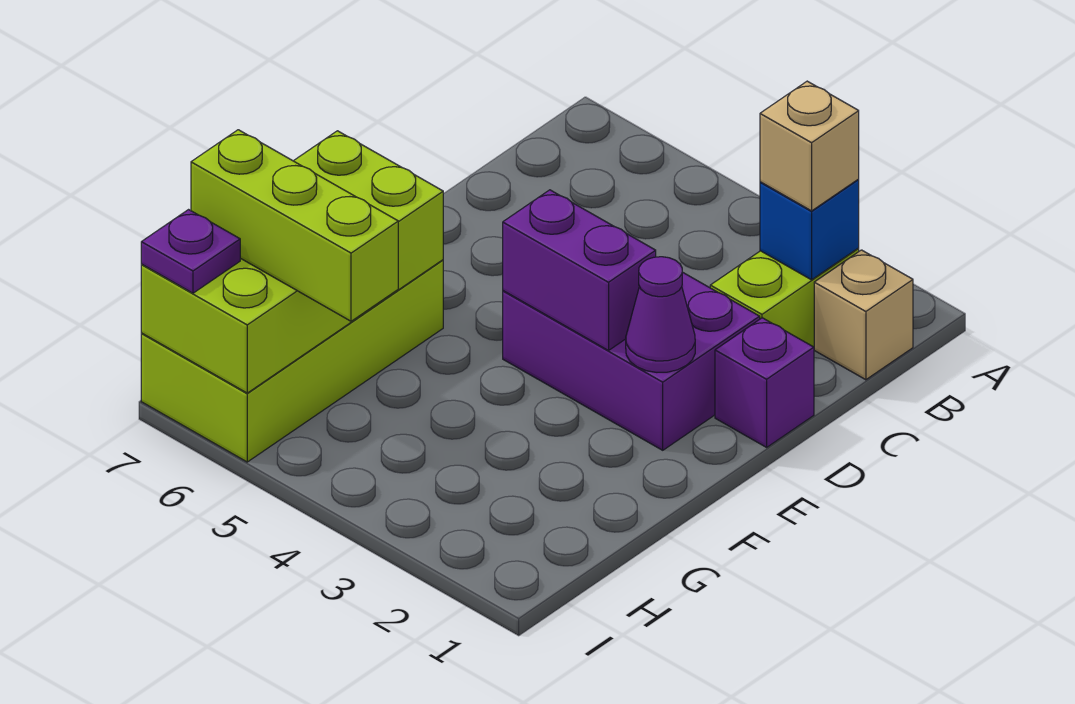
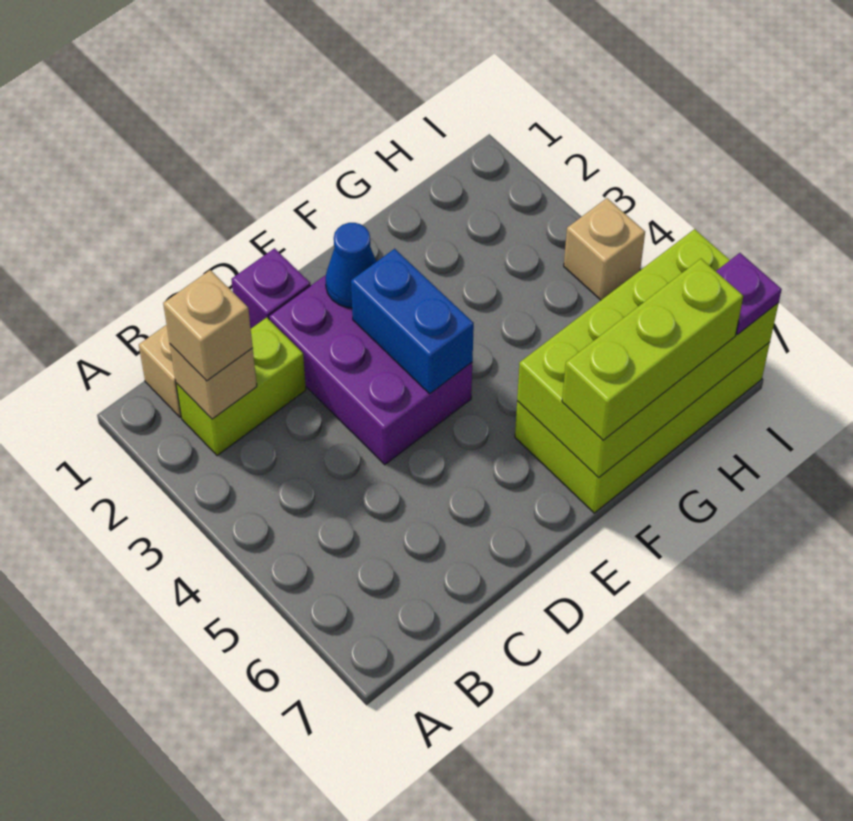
blue brick B2 level 2 -> tan brick B2 level 2
purple cone E2 level 2 -> blue cone E2 level 2
purple brick E3:E4 level 2 -> blue brick E3:E4 level 2
lime brick H5:H7 level 3 -> lime brick F7:H7 level 3
none -> tan brick I4 level 1

